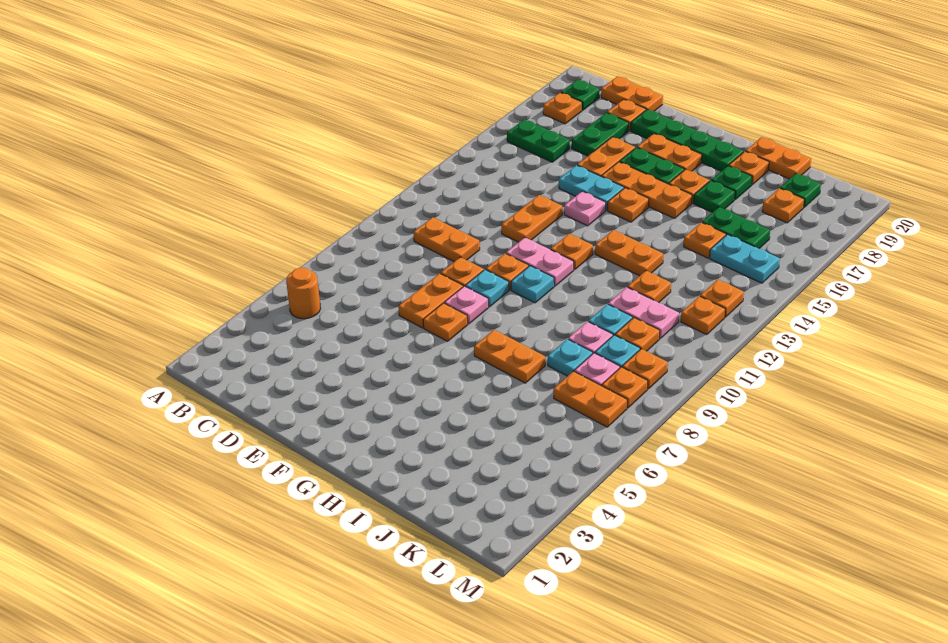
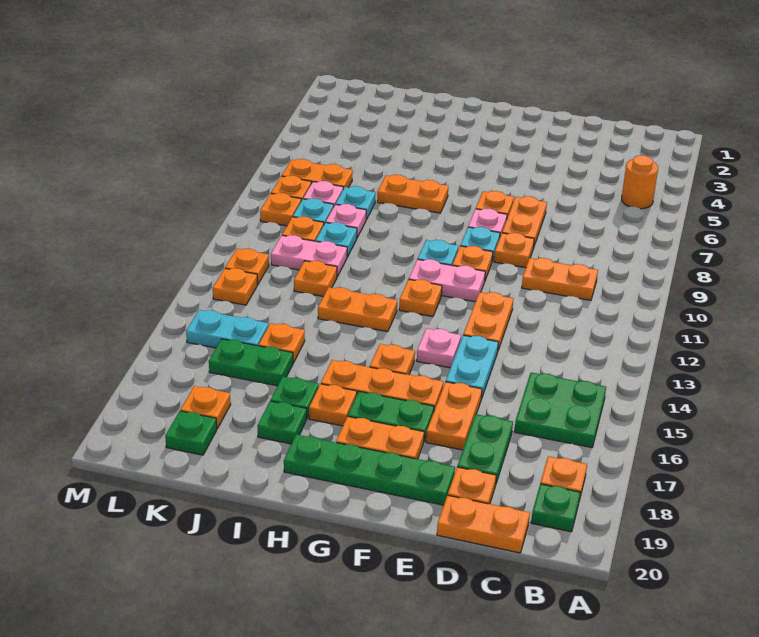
green plate B16:C16 level 1 -> green plate B15:C16 level 1
cyan plate E15:F15 level 1 -> cyan plate E14:E15 level 1
orange plate I19 level 1 -> none
orange plate I20:J20 level 1 -> none

